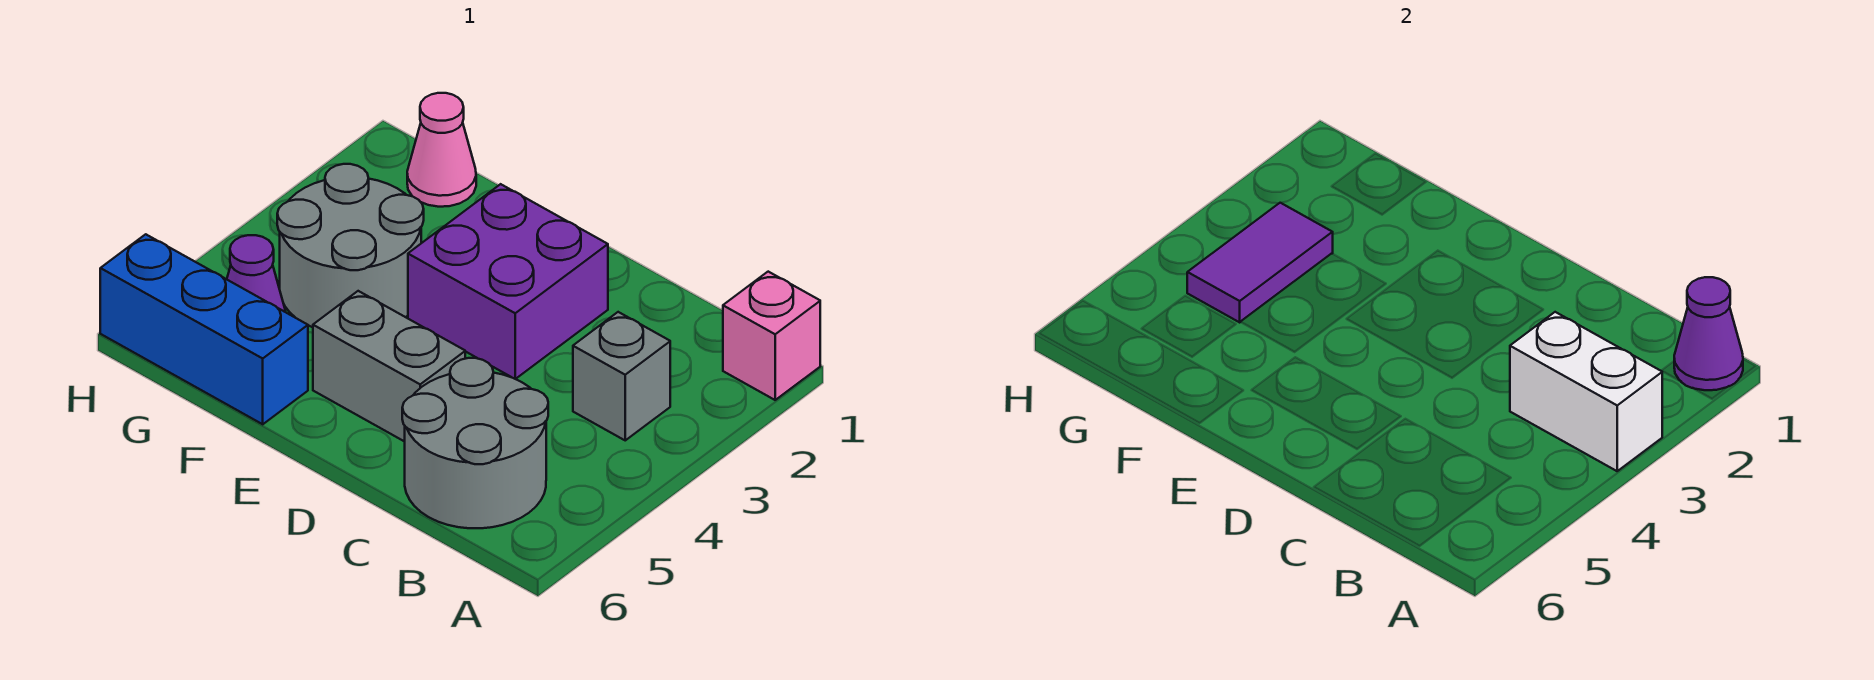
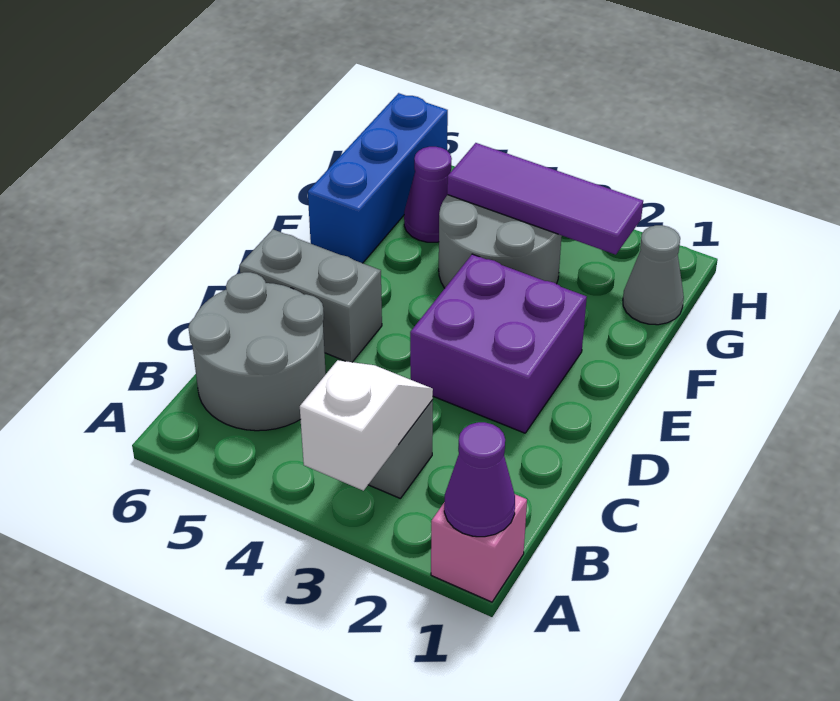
white brick A3:B3 level 2 -> white slope A3:B3 level 2 top A
grey brick D5:E5 level 1 -> grey brick D5:D6 level 1
pink cone G1 level 1 -> grey cone G1 level 1
purple tile G3:G4 level 2 -> purple tile G2:G4 level 2

